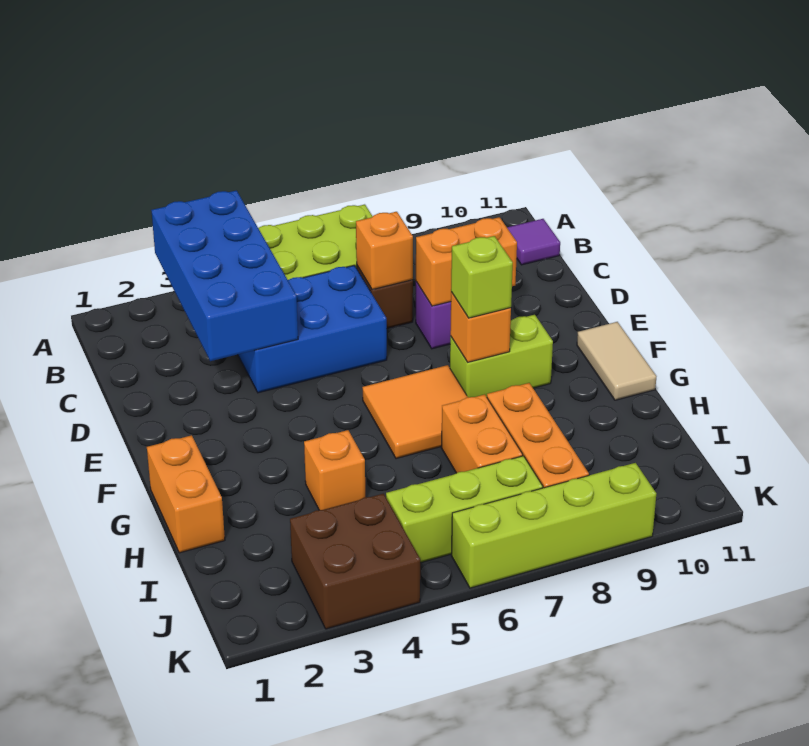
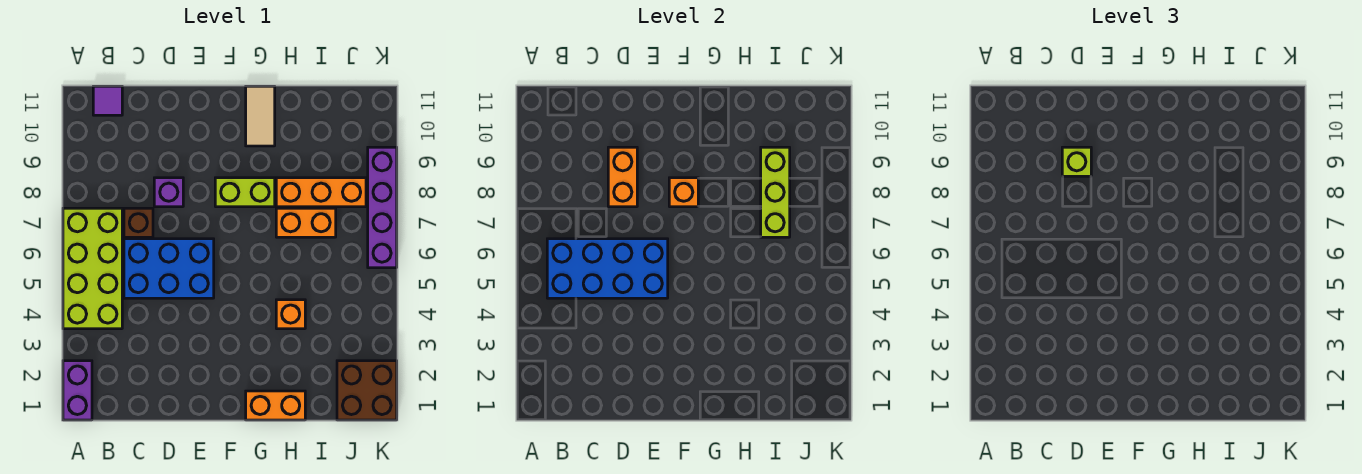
none -> purple brick A1:A2 level 1
blue brick A3:D4 level 2 -> blue brick B5:E6 level 2
blue brick C4:D6 level 1 -> blue brick C5:E6 level 1
orange brick C7 level 2 -> none
orange tile F6:G7 level 1 -> none
lime brick F8:F9 level 1 -> lime brick F8:G8 level 1
lime brick F8 level 3 -> lime brick D9 level 3
tan tile F11:G11 level 1 -> tan tile G10:G11 level 1
brown brick J3:K4 level 1 -> brown brick J1:K2 level 1
lime brick J5:J7 level 1 -> lime brick I7:I9 level 2
lime brick K6:K9 level 1 -> purple brick K6:K9 level 1

